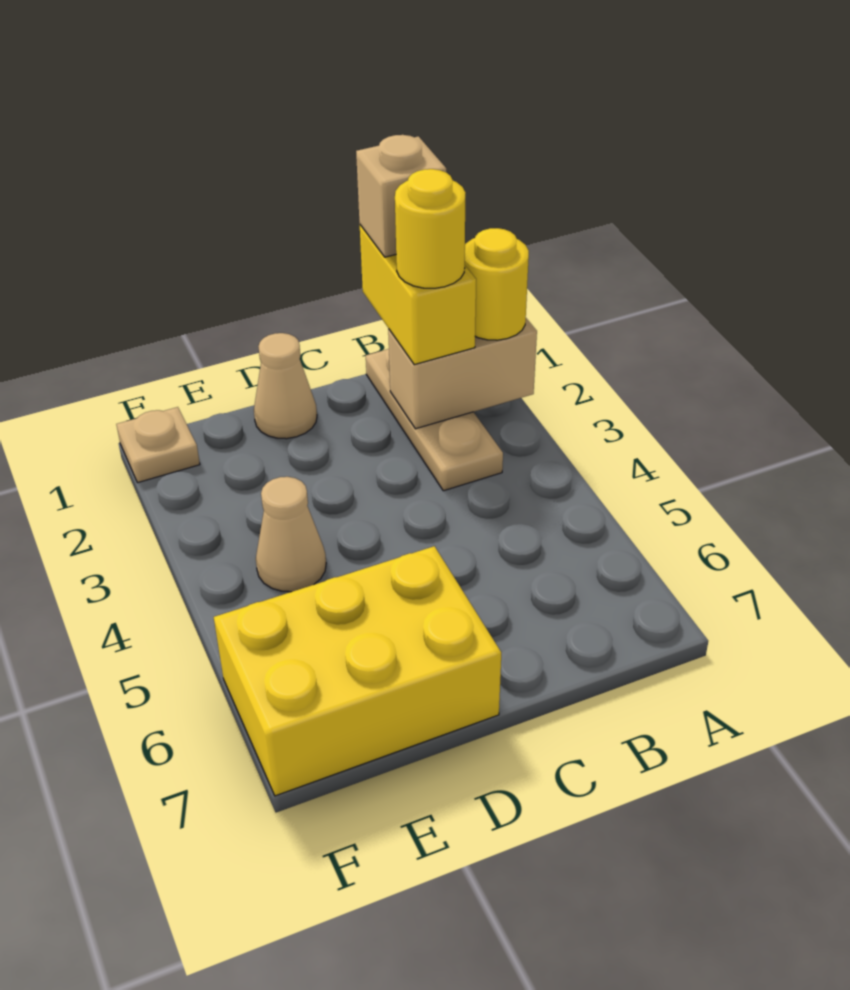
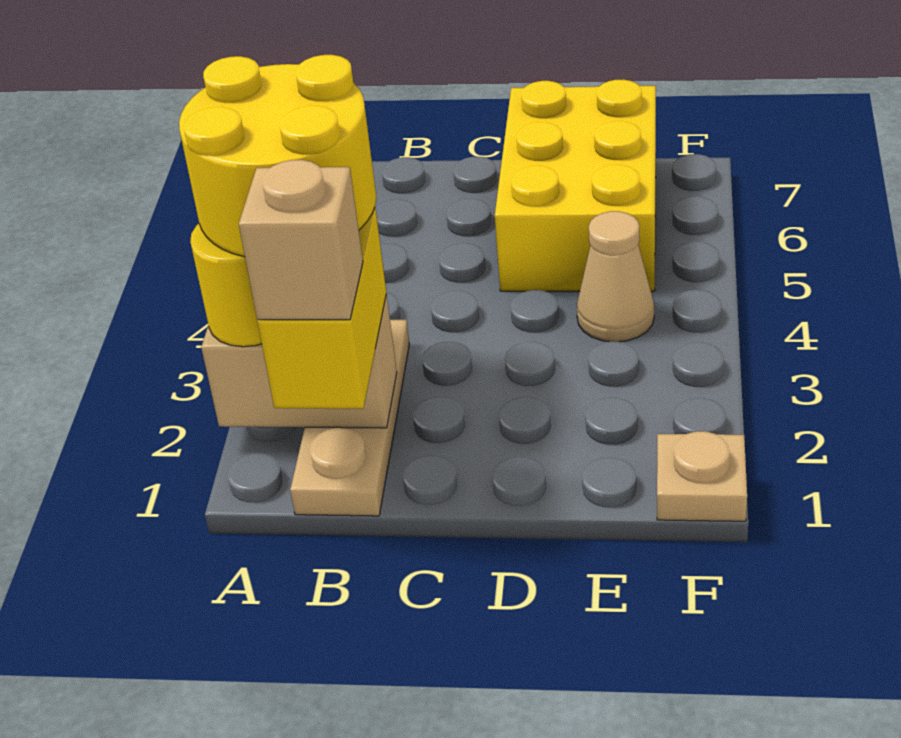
yellow round brick B2 level 4 -> yellow round brick A2:B3 level 4
tan cone D1 level 1 -> none
yellow brick D6:F7 level 1 -> yellow brick D5:E7 level 1

